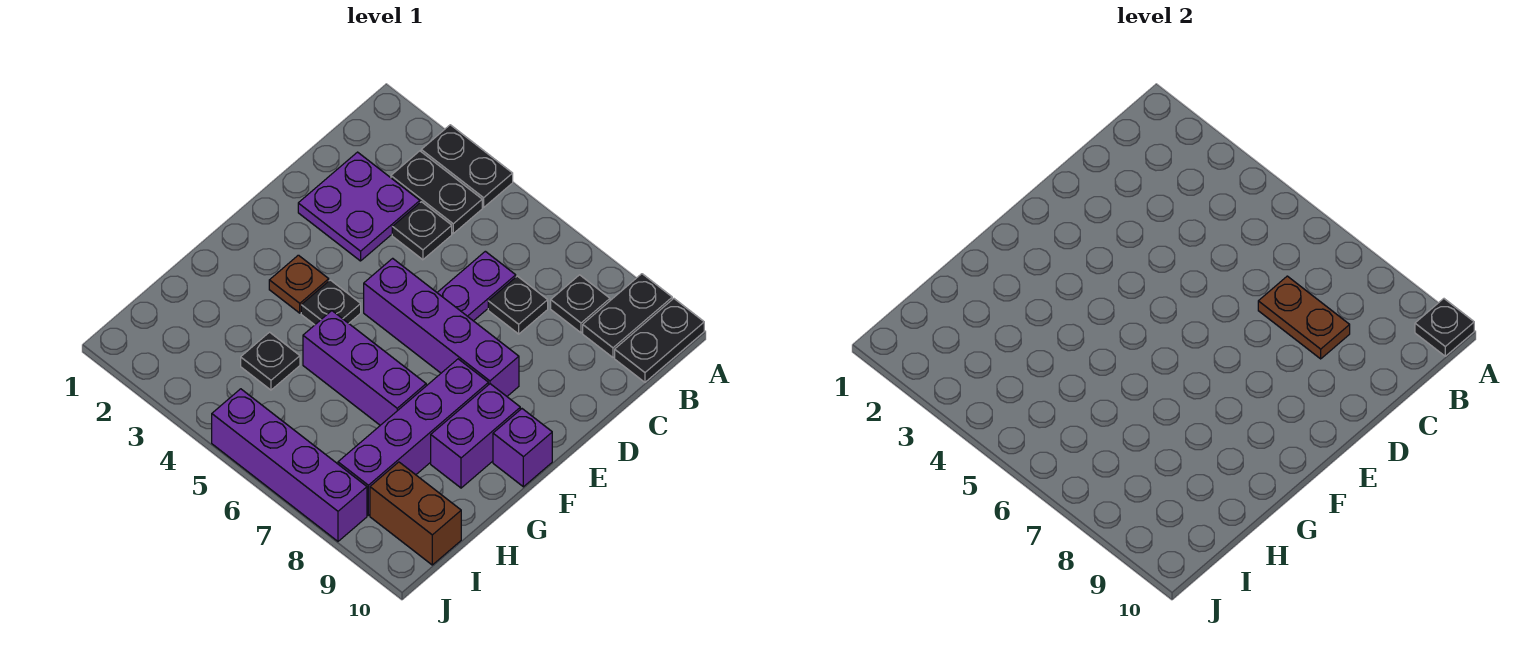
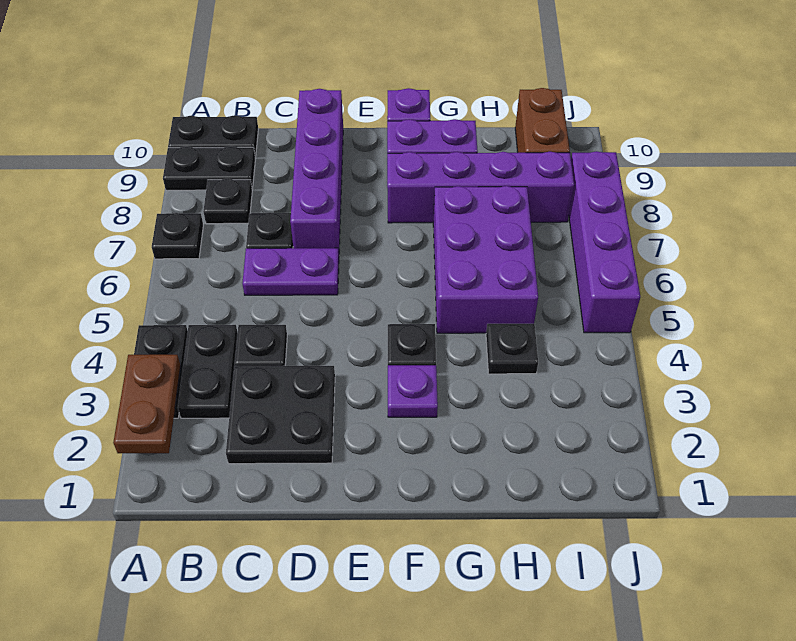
black plate A10 level 2 -> black plate A7 level 1
purple plate C2:D3 level 1 -> black plate C2:D3 level 1
brown plate C7:C8 level 2 -> brown plate A2:A3 level 2
purple brick E5:E8 level 1 -> purple brick D7:D10 level 1
brown plate F3 level 1 -> purple plate F3 level 1
purple brick G5:G7 level 1 -> purple brick G5:H7 level 1

